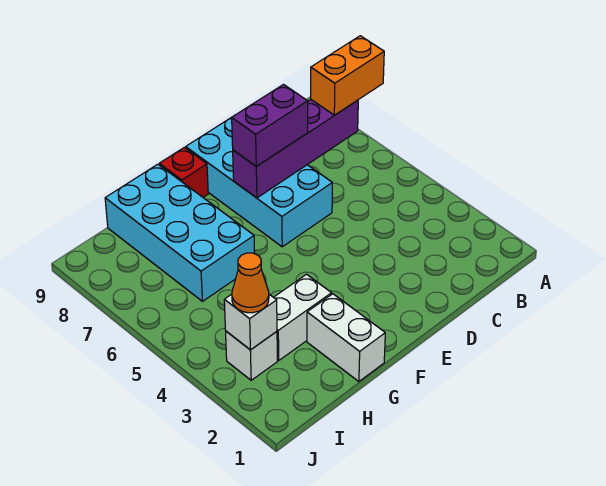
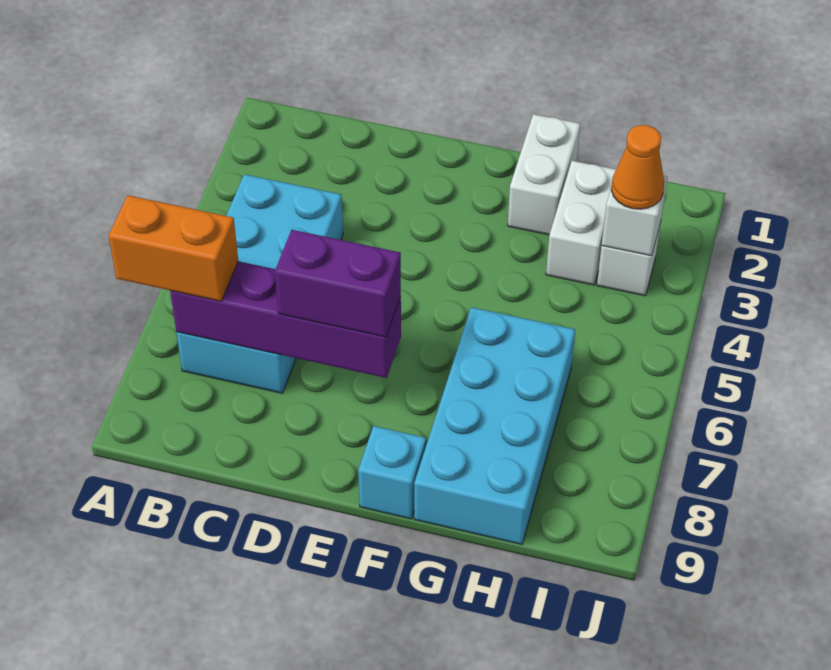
cyan brick D6:E9 level 1 -> cyan brick B4:C7 level 1
red brick F9 level 1 -> cyan brick F9 level 1
white brick G3:H3 level 1 -> white brick H2:H3 level 1

